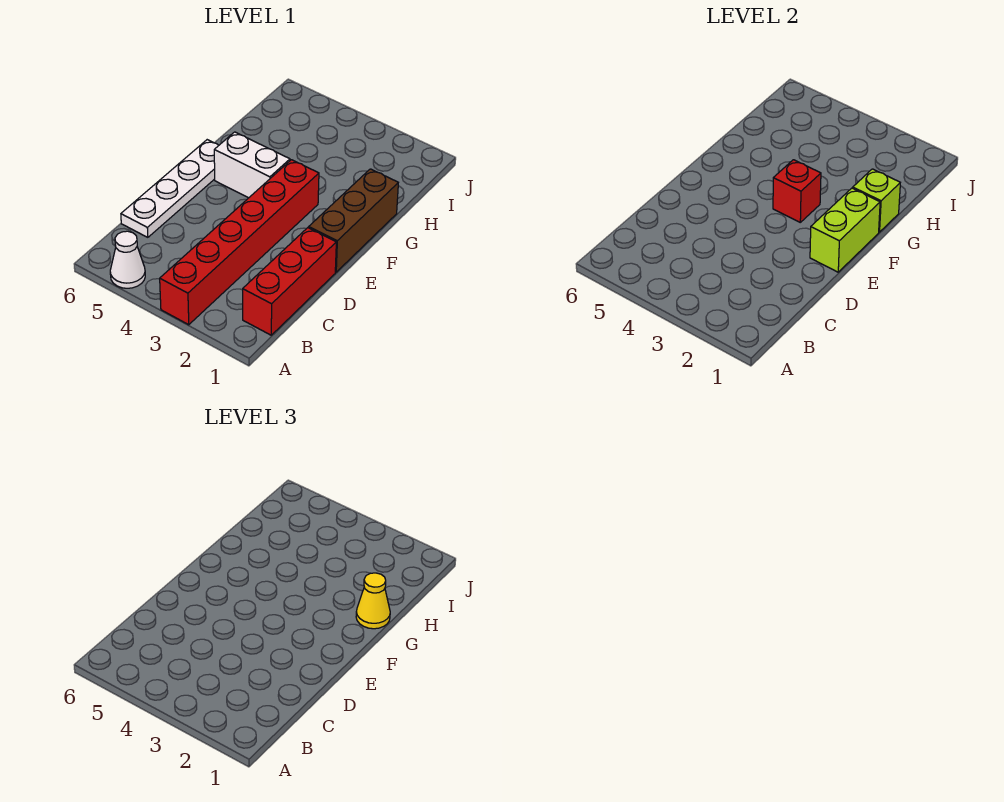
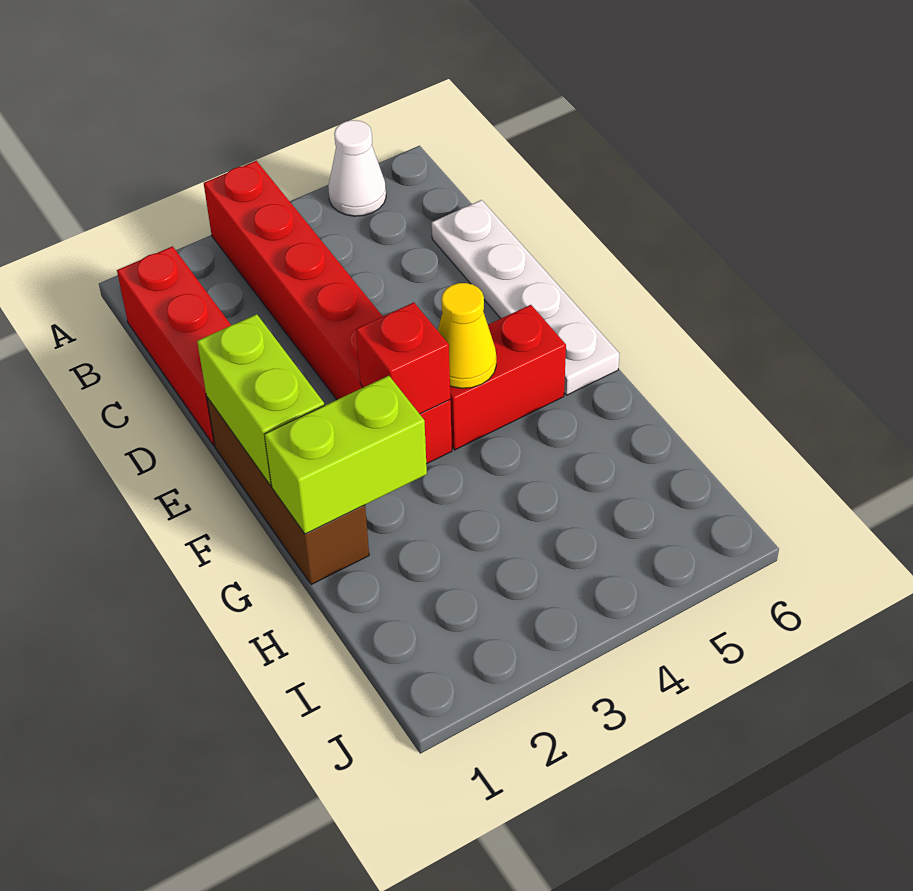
white brick F4:F5 level 1 -> red brick F4:F5 level 1
lime brick G1 level 2 -> lime brick G1:G2 level 2
yellow cone G1 level 3 -> yellow cone F4 level 2

